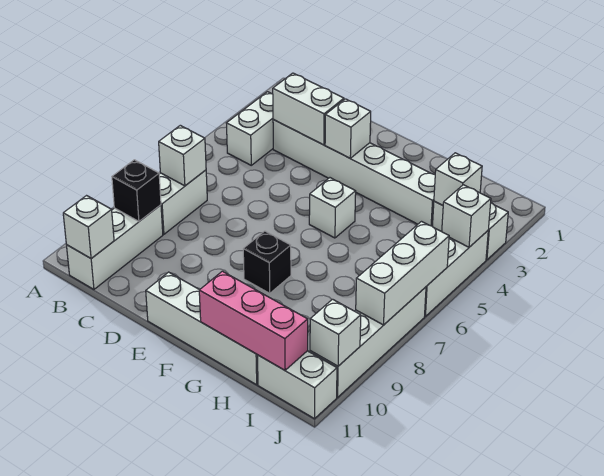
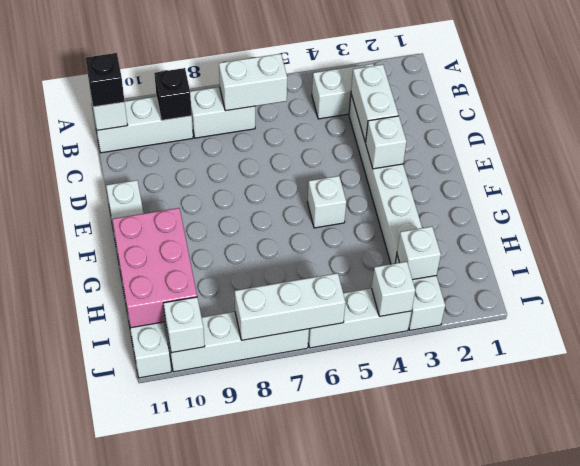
white brick B7 level 2 -> white brick B6:B7 level 2
black brick F8 level 1 -> black brick B11 level 3
pink brick G11:I11 level 2 -> pink brick G10:I11 level 2

